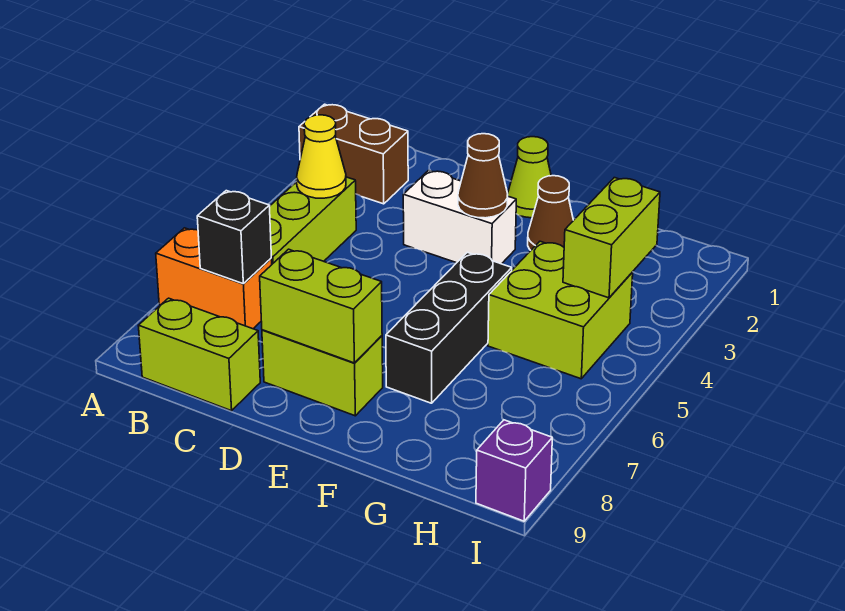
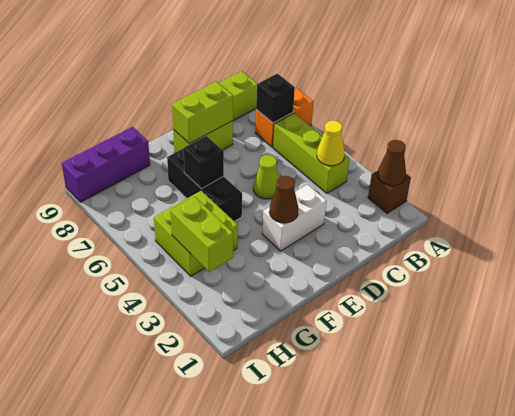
brown brick A2:B2 level 1 -> brown brick A2 level 1
lime cone E1 level 1 -> lime cone D5 level 1
brown cone F2 level 1 -> brown cone A2 level 2
none -> black brick F6 level 2
purple brick I9 level 1 -> purple brick G9:I9 level 1

